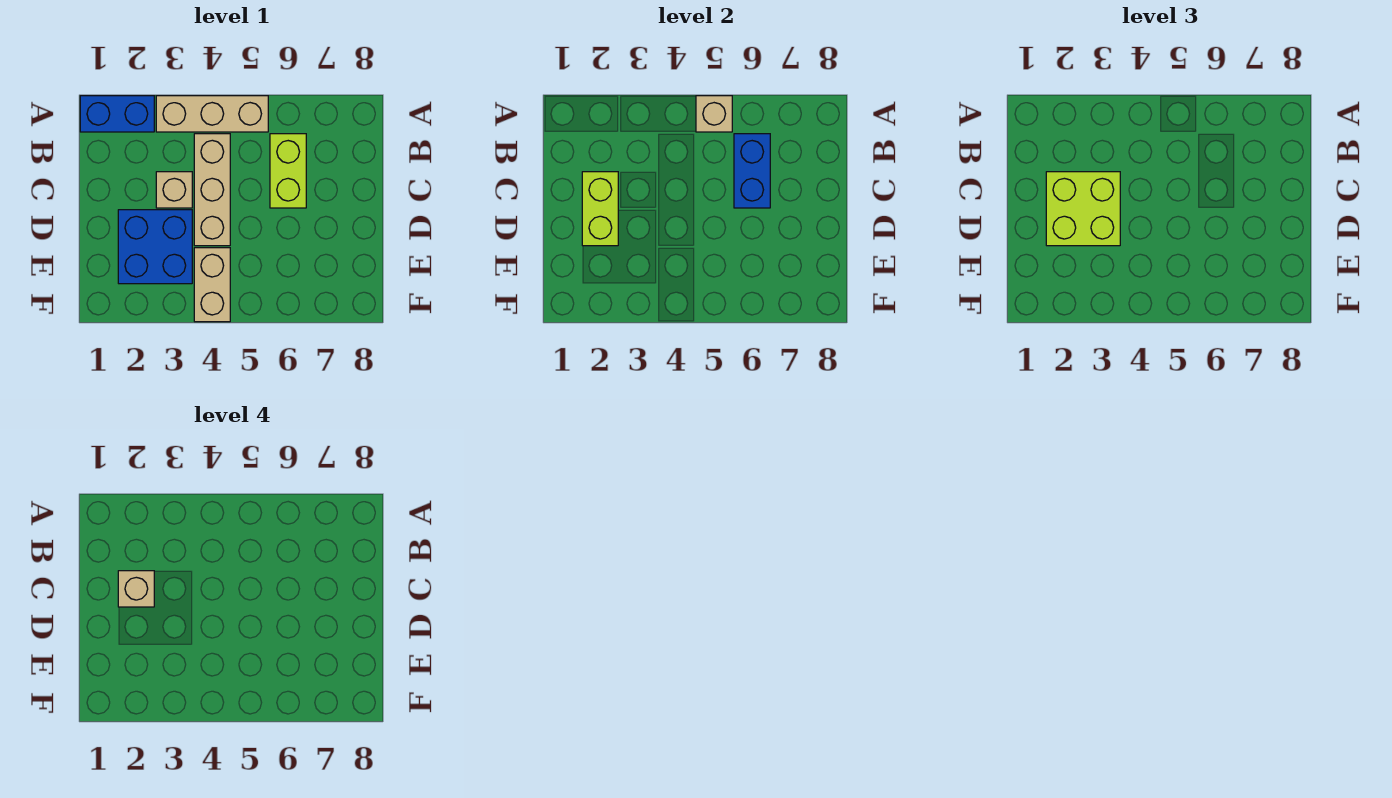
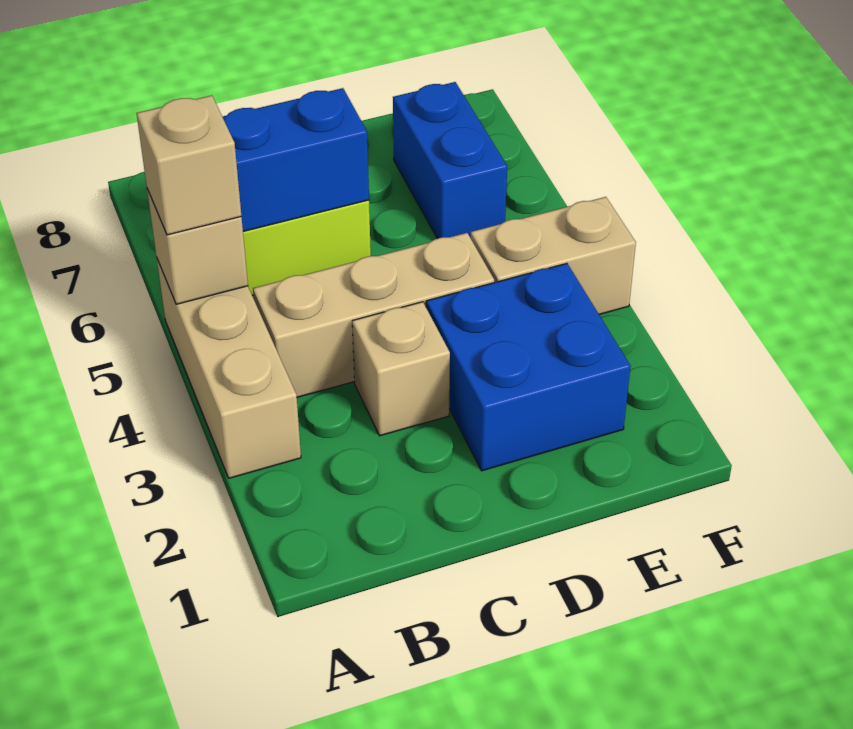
blue brick A1:A2 level 1 -> blue brick E6:E7 level 1
lime brick C2:D2 level 2 -> none
lime brick C2:D3 level 3 -> none
tan brick C2 level 4 -> tan brick A5 level 3

